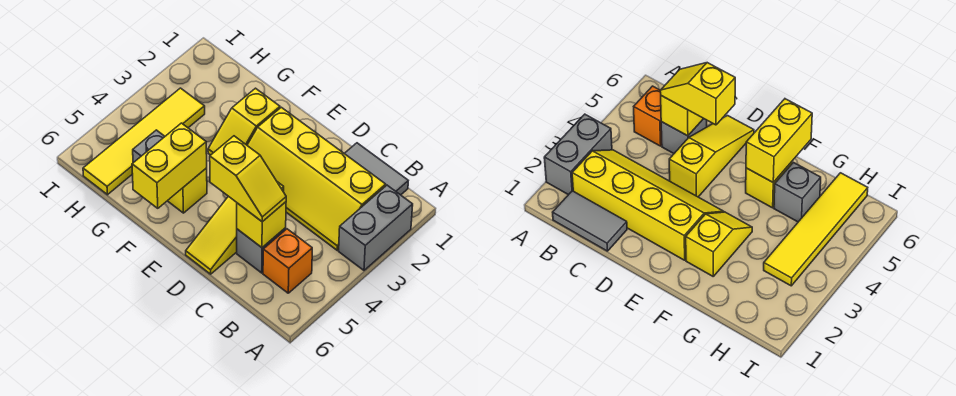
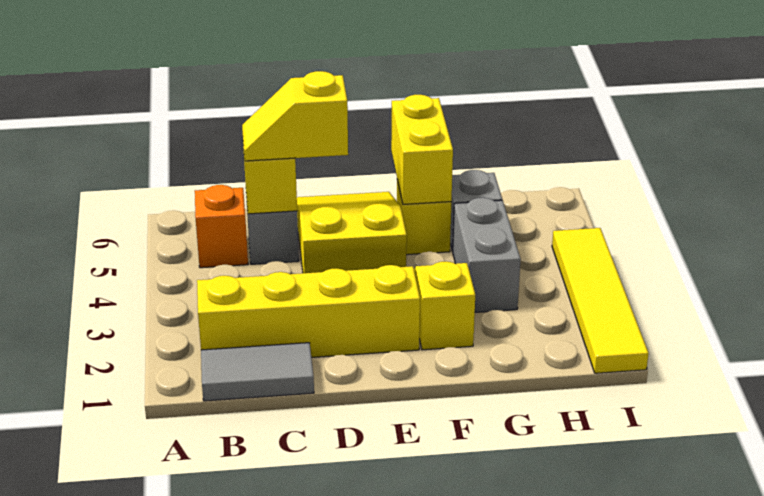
grey brick A2:A3 level 1 -> grey brick G3:G4 level 1
yellow slope D4:D6 level 1 top 4 -> yellow slope D4:E6 level 1 top 4
yellow tile H3:H6 level 1 -> yellow tile I1:I4 level 1

